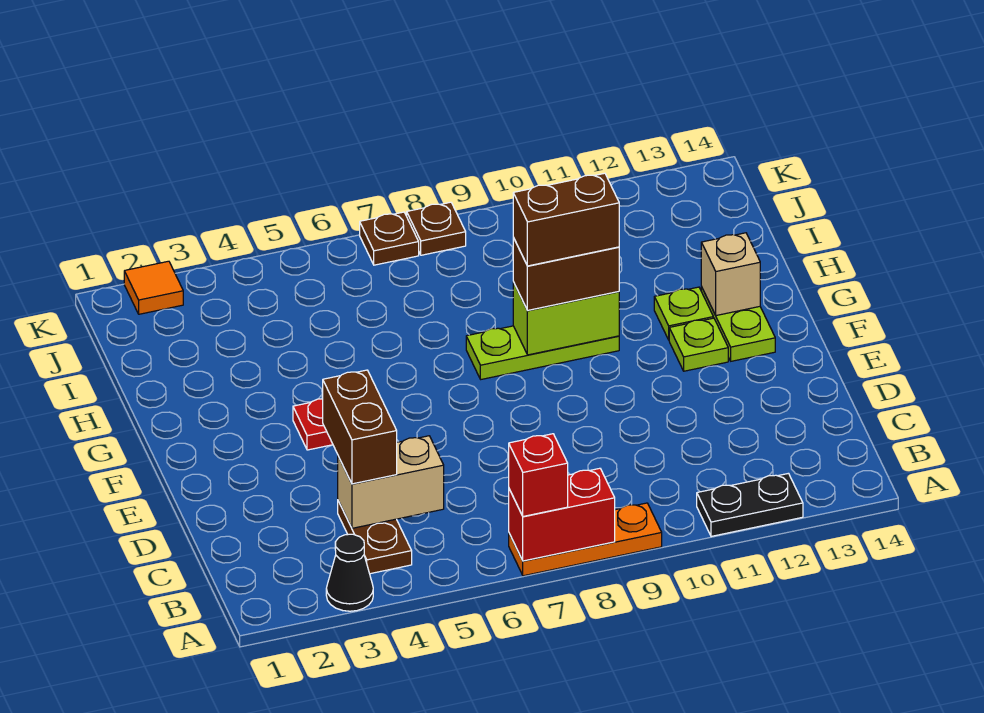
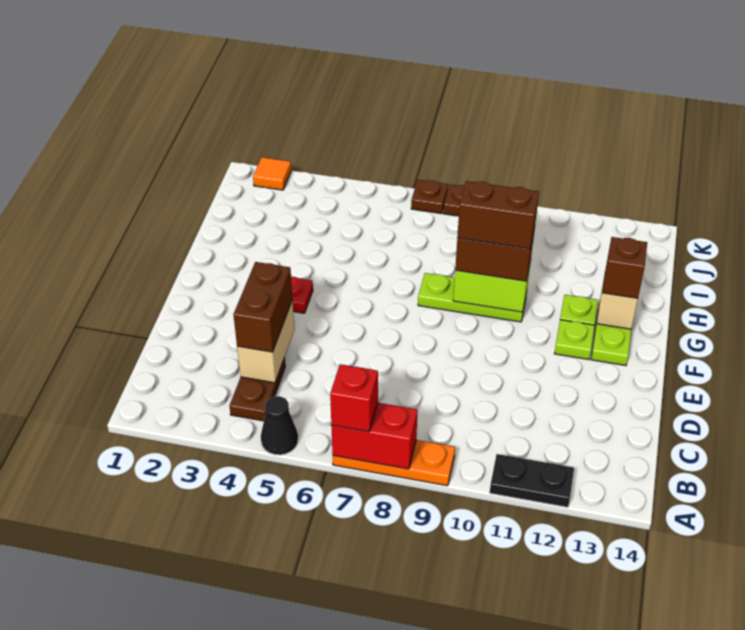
black cone A3 level 1 -> black cone A5 level 1
tan brick C4:C5 level 2 -> tan brick C4:D4 level 2
none -> brown brick G13 level 3

